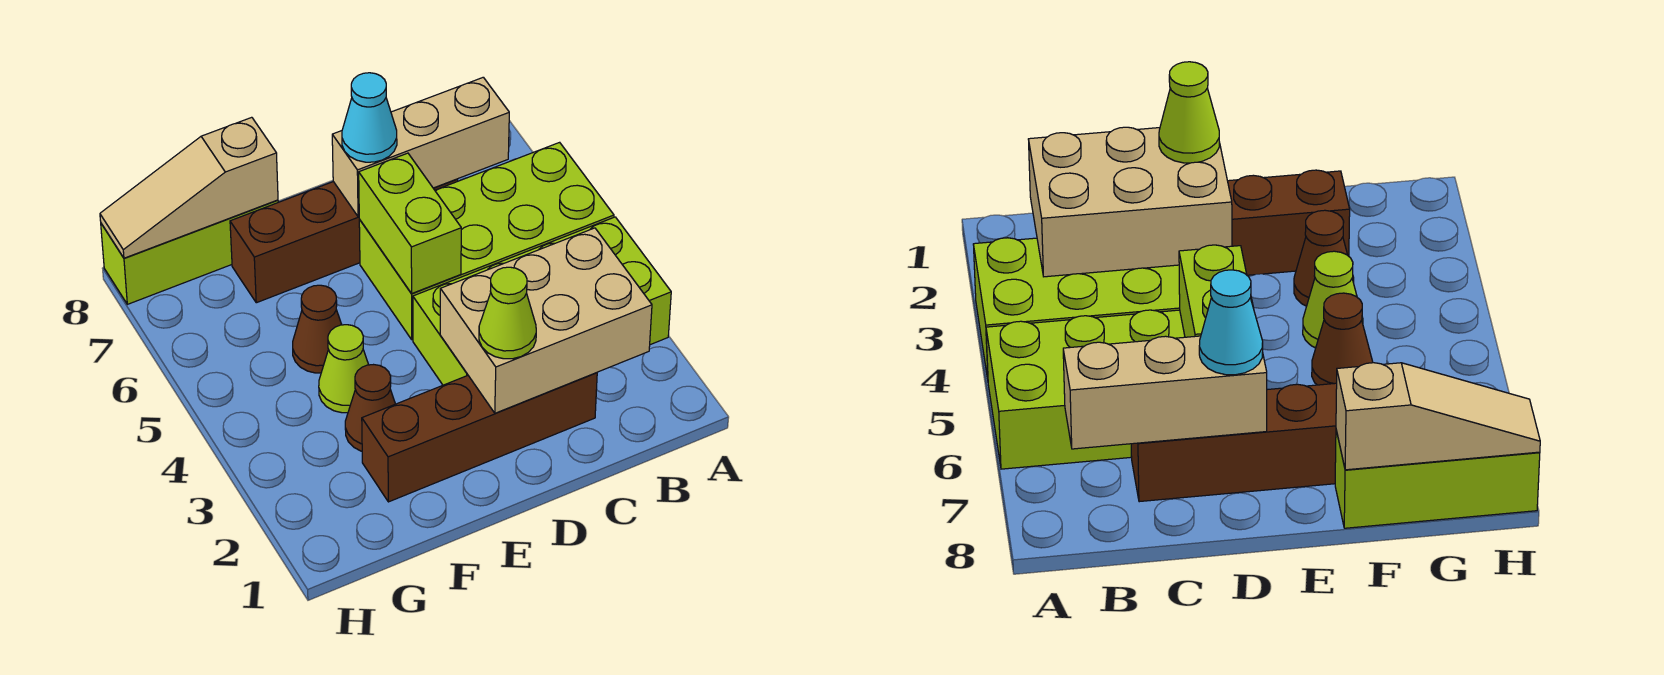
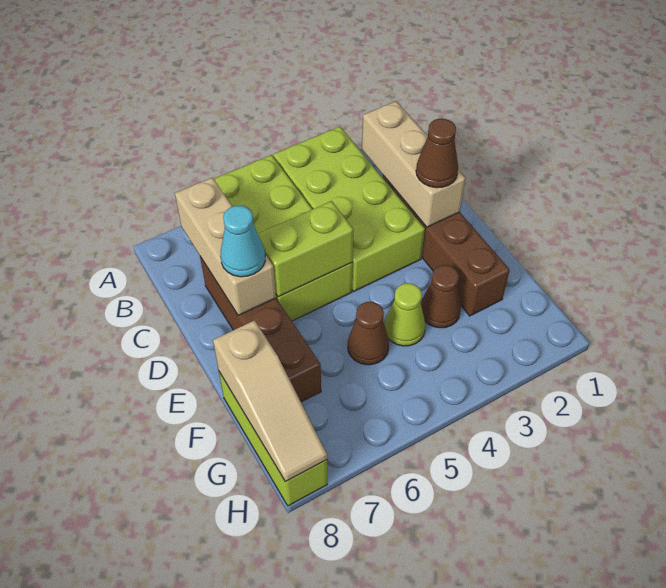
tan brick B2:D3 level 2 -> tan brick B2:D2 level 2
lime cone D2 level 3 -> brown cone D2 level 3

